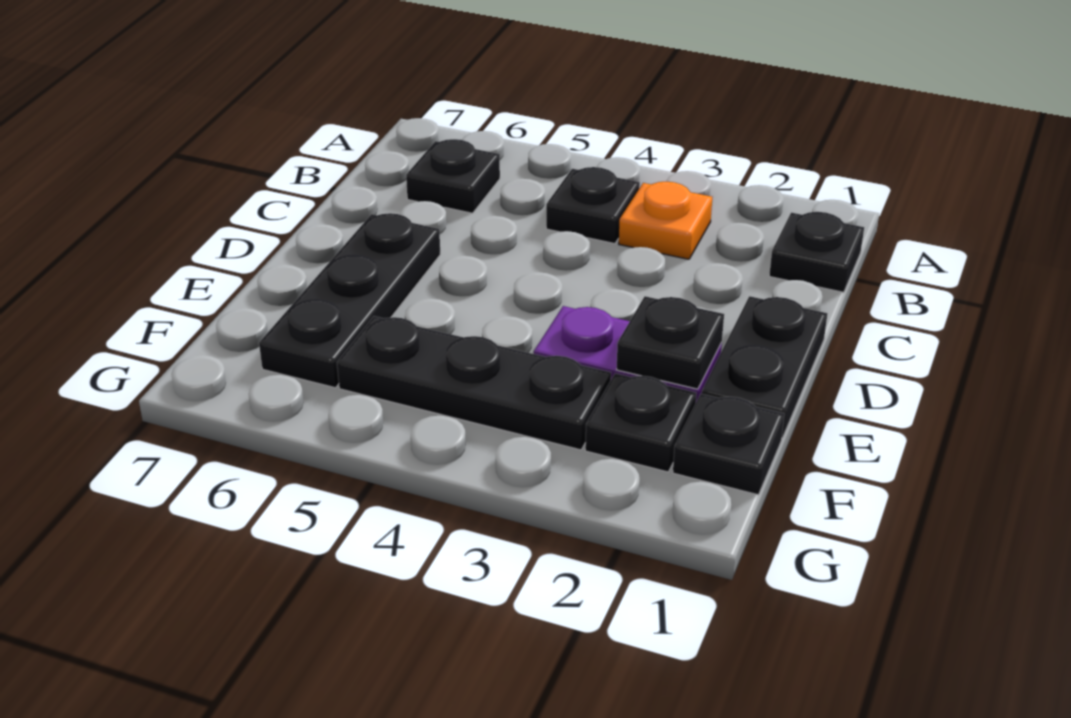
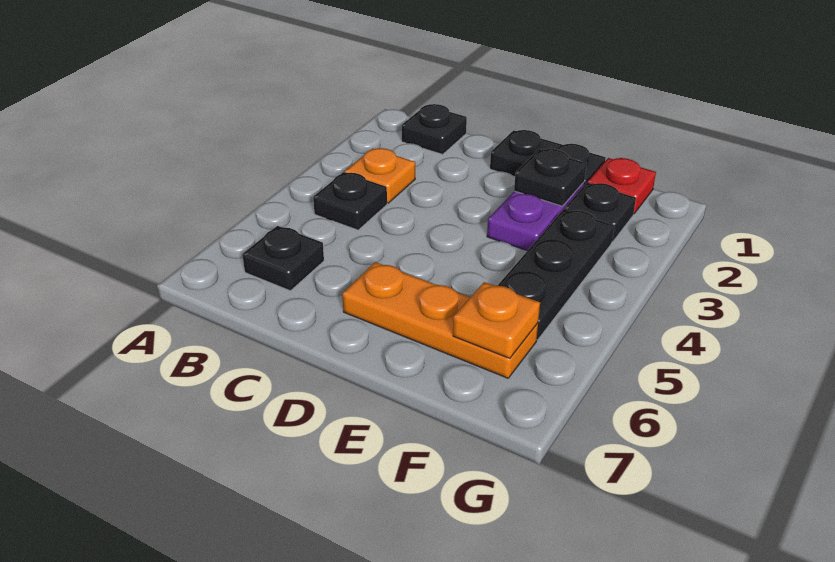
black plate D6:F6 level 1 -> orange plate D6:F6 level 1
black plate F1 level 1 -> red plate F1 level 1
none -> orange plate F6 level 2

